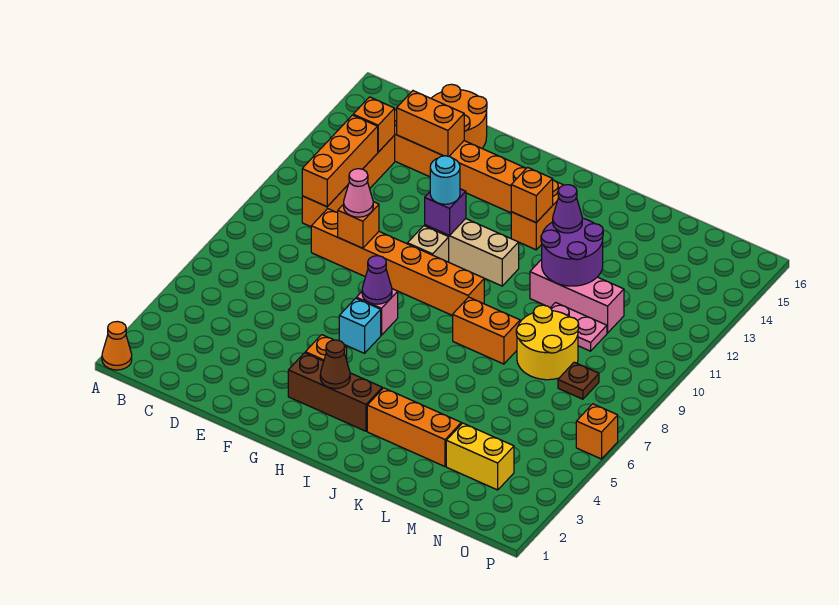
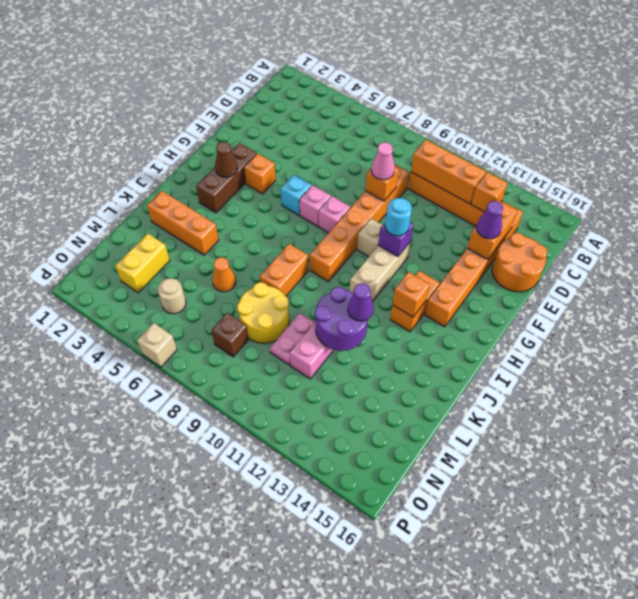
orange cone A1 level 1 -> orange cone L6 level 1
purple cone G7 level 2 -> purple cone E14 level 3
none -> pink brick G8 level 1
orange brick I13:I14 level 1 -> orange brick H13:I13 level 1
orange brick J3:L3 level 1 -> orange brick K2:K4 level 1
none -> tan round brick N5 level 1
brown plate N8 level 1 -> brown brick N8 level 1
orange brick P6 level 1 -> tan brick P6 level 1

